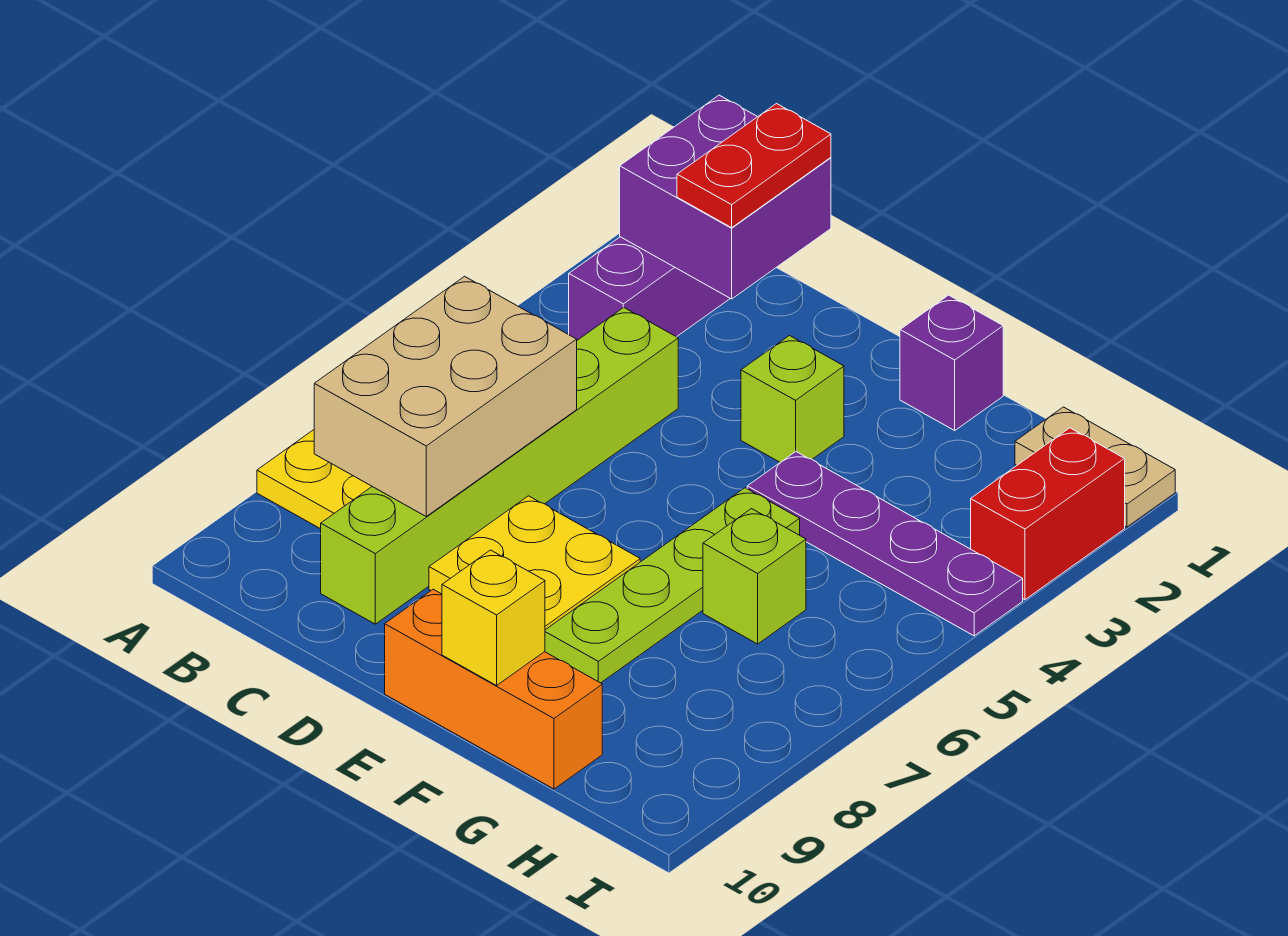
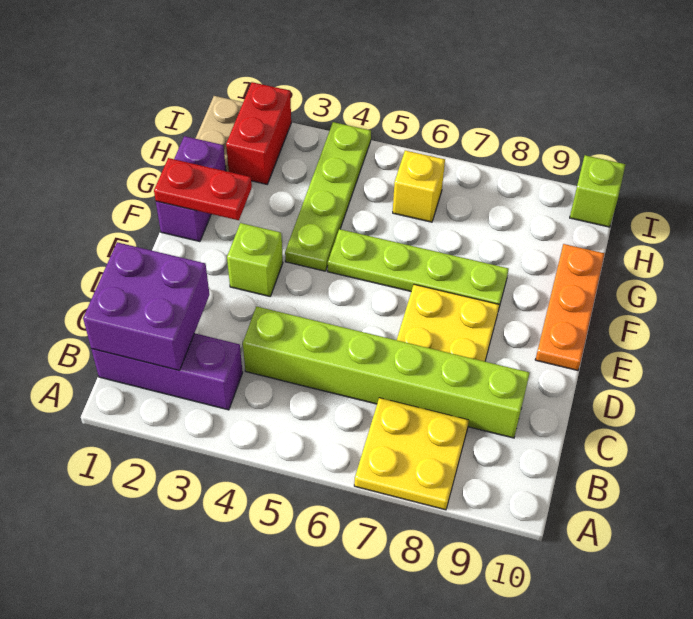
tan brick B6:C8 level 2 -> none
red plate C1:C2 level 3 -> red plate F1:F2 level 2
orange brick E10:G10 level 1 -> orange plate E10:G10 level 1
purple brick F1 level 1 -> purple brick F1:G1 level 1
purple plate F4:I4 level 1 -> lime plate F4:I4 level 1
yellow brick F10 level 2 -> yellow brick H6 level 1
lime brick G6 level 1 -> lime brick I10 level 1
red brick I2:I3 level 1 -> red brick H2:I2 level 1

